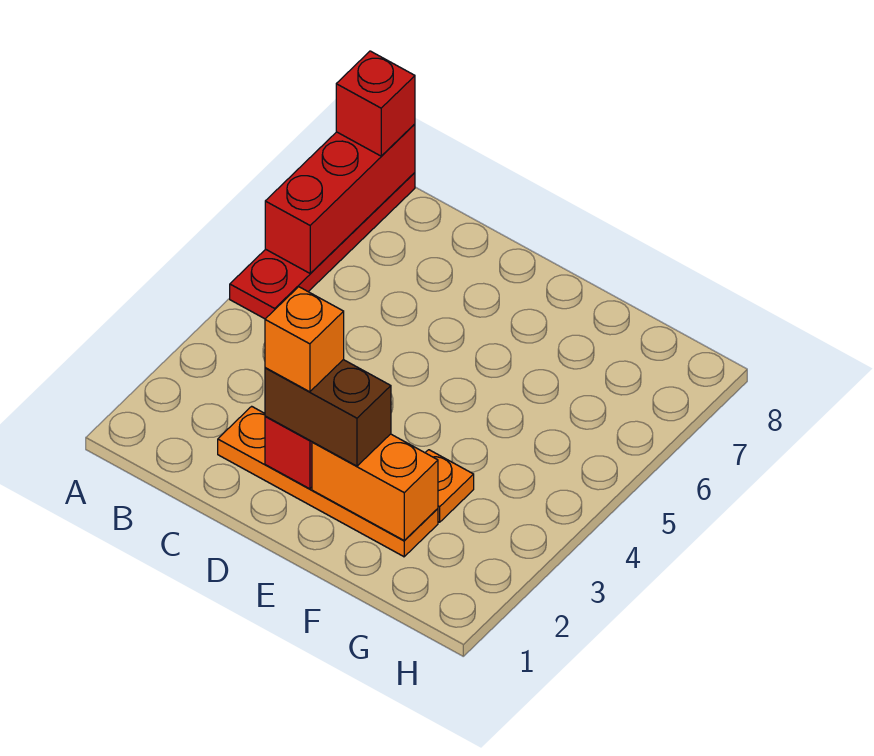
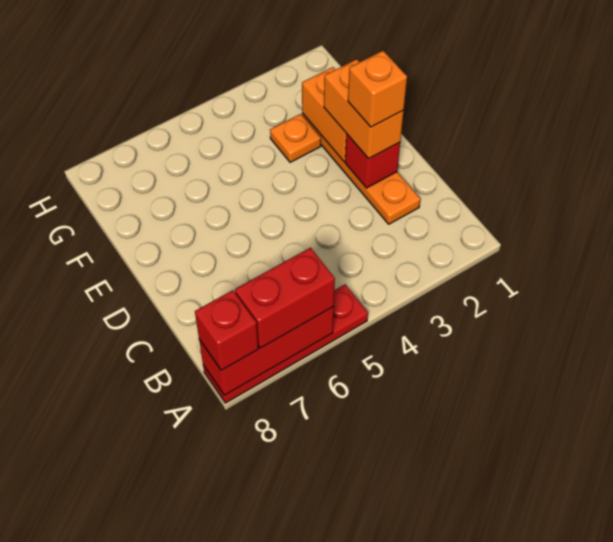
none -> red brick A6:A7 level 3
brown brick D2:E2 level 3 -> orange brick D2:E2 level 3

